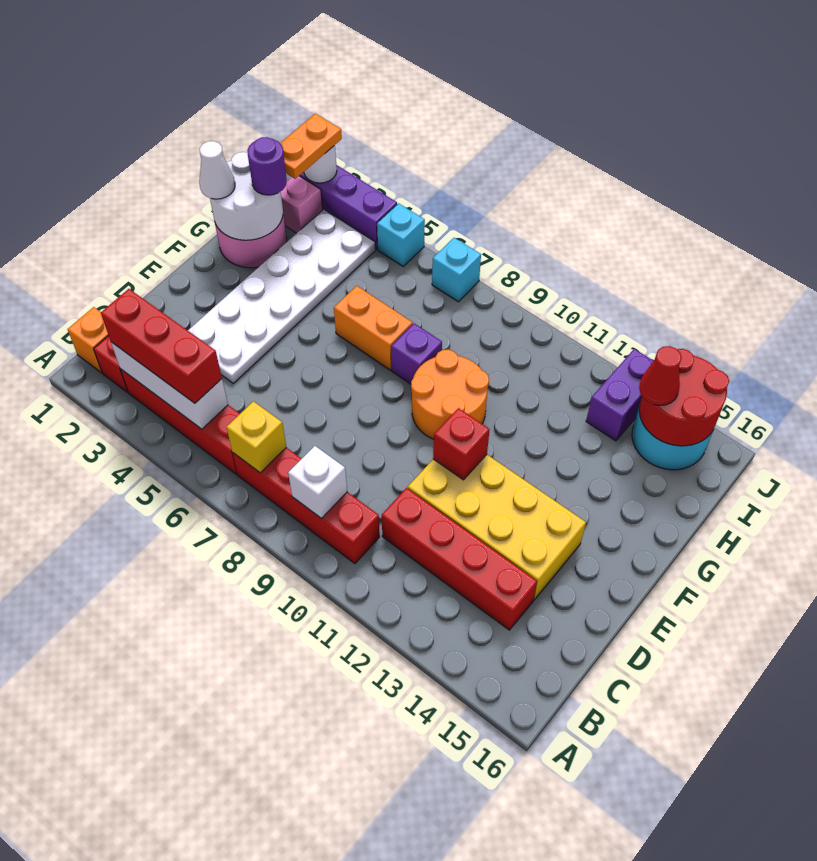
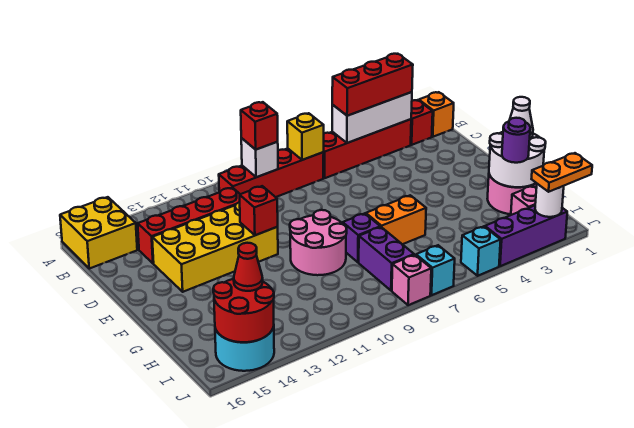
none -> yellow brick A15:B16 level 1
none -> red brick B9 level 3
white plate D3:I4 level 1 -> none
orange round brick F9:G10 level 1 -> pink round brick F9:G10 level 1
orange plate I2:J2 level 3 -> orange plate J1:J2 level 3
purple brick I13:J13 level 1 -> purple brick H8:I8 level 1
none -> pink brick J8 level 1

